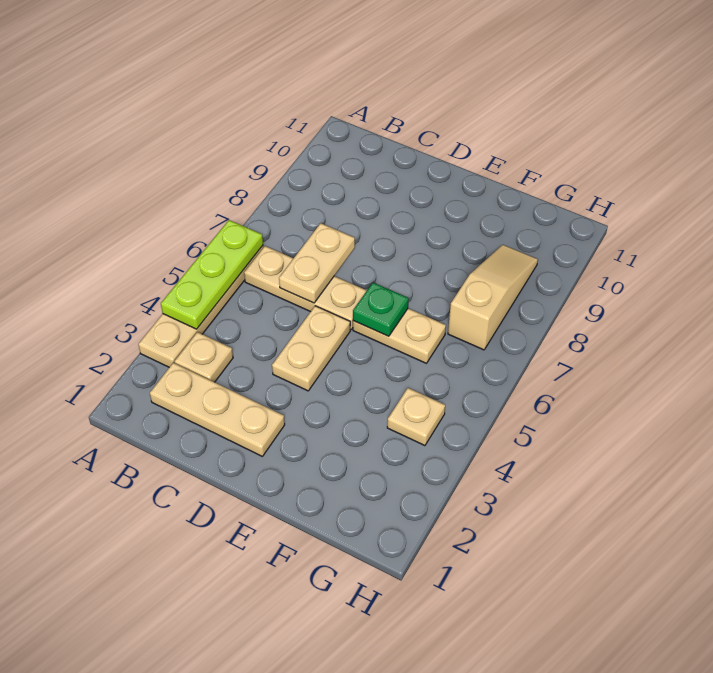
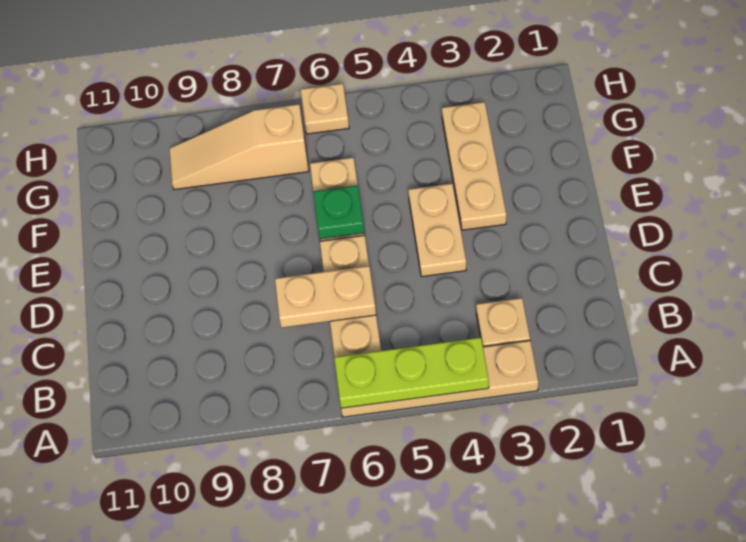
tan plate B2:D2 level 1 -> tan plate E3:G3 level 1
tan plate D4:D5 level 1 -> tan plate D4:E4 level 1
tan plate G4 level 1 -> tan plate H6 level 1

